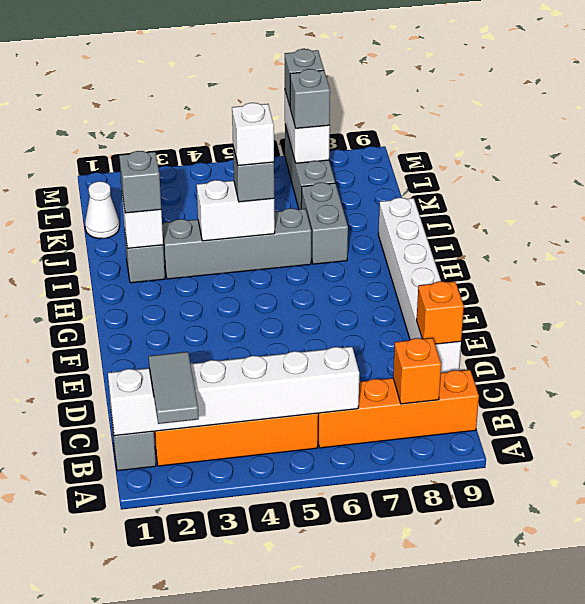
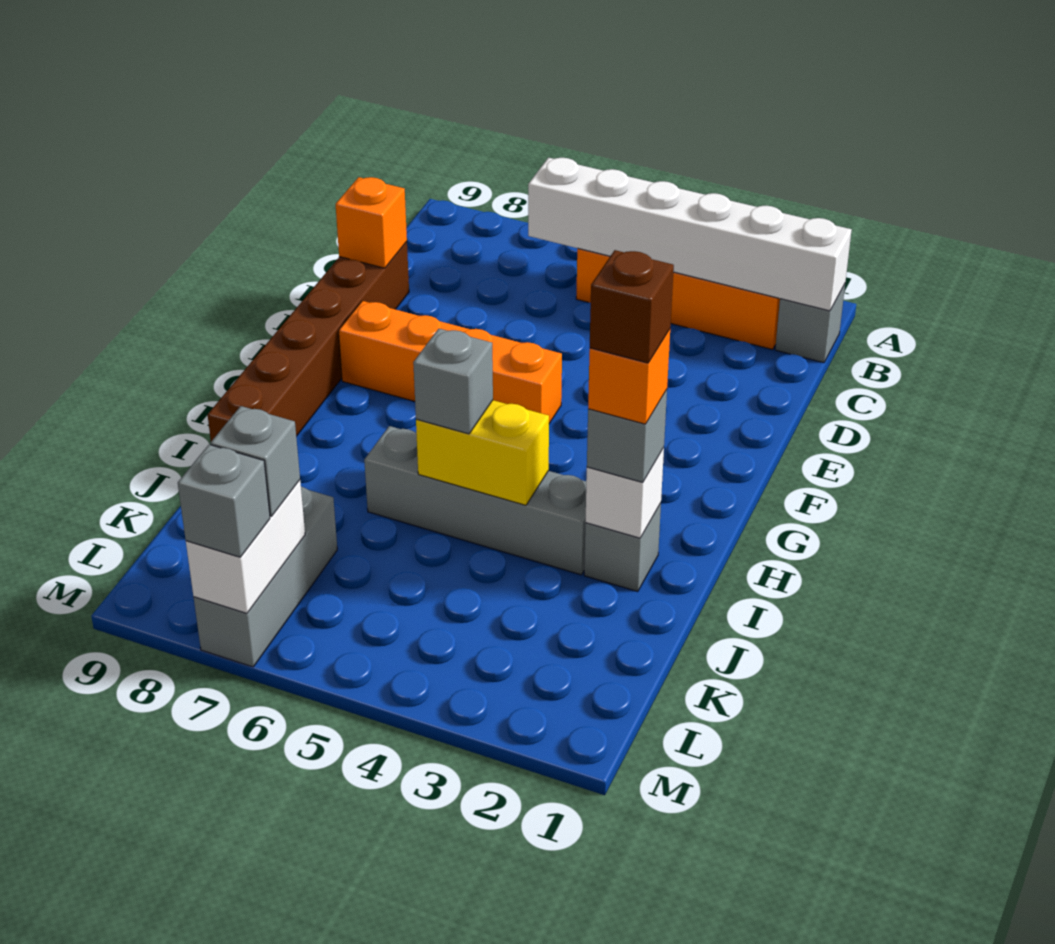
grey tile A2:B2 level 3 -> none
orange brick B6:B9 level 1 -> orange brick F5:F8 level 1
orange brick B8 level 2 -> orange brick I2 level 4
white brick D9:I9 level 1 -> brown brick D9:I9 level 1
none -> brown brick I2 level 5
white brick I4:I5 level 2 -> yellow brick I4:I5 level 2
white brick I5 level 4 -> none
grey brick I7:J7 level 1 -> none
white cone K1 level 1 -> none

